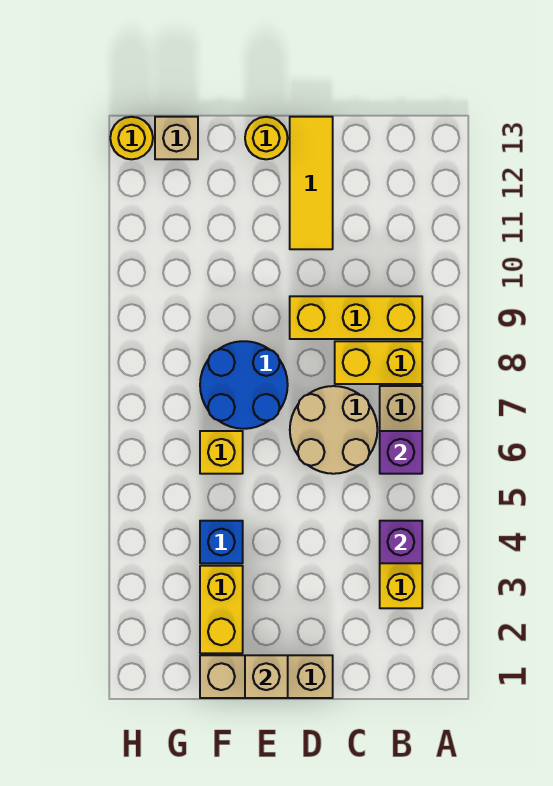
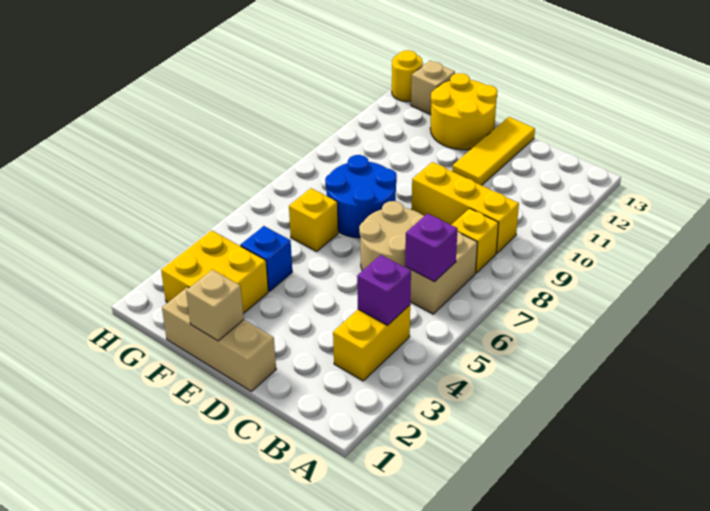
yellow brick B8:C8 level 1 -> yellow brick B8 level 1
yellow round brick E13 level 1 -> yellow round brick E12:F13 level 1
yellow brick F2:F3 level 1 -> yellow brick F2:G3 level 1

